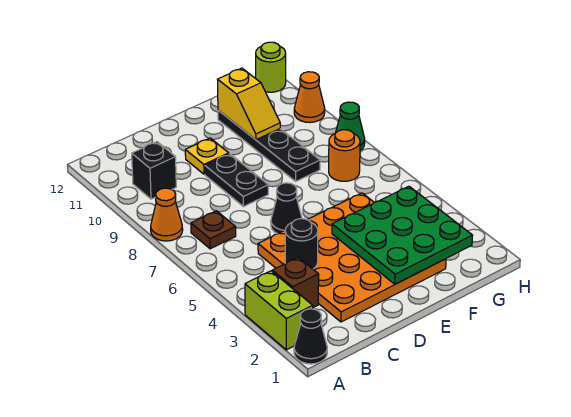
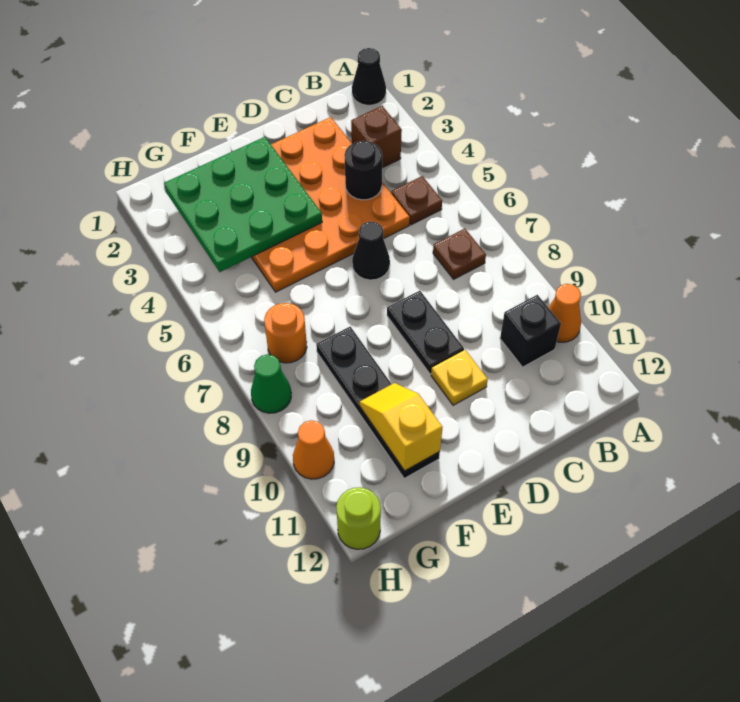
lime brick A2:A3 level 1 -> none
orange cone A8 level 1 -> orange cone A10 level 1
none -> brown plate B5 level 1

